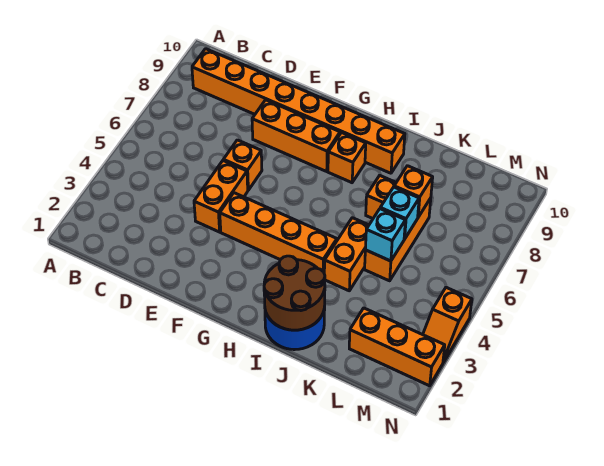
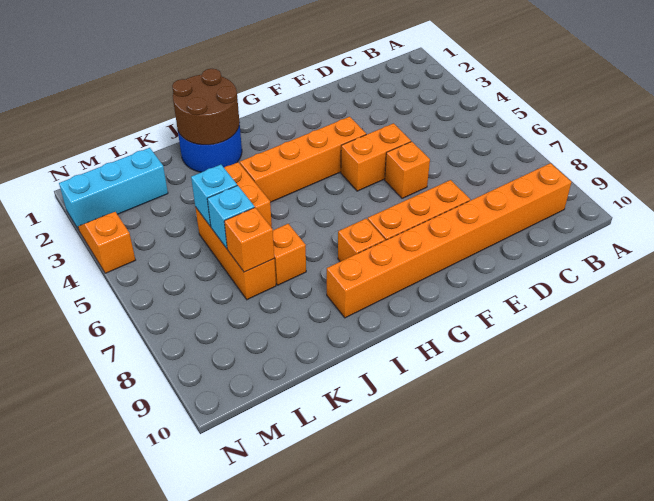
orange brick E4:E5 level 1 -> orange brick E5:F5 level 1
orange brick L2:N2 level 1 -> cyan brick L2:N2 level 1

